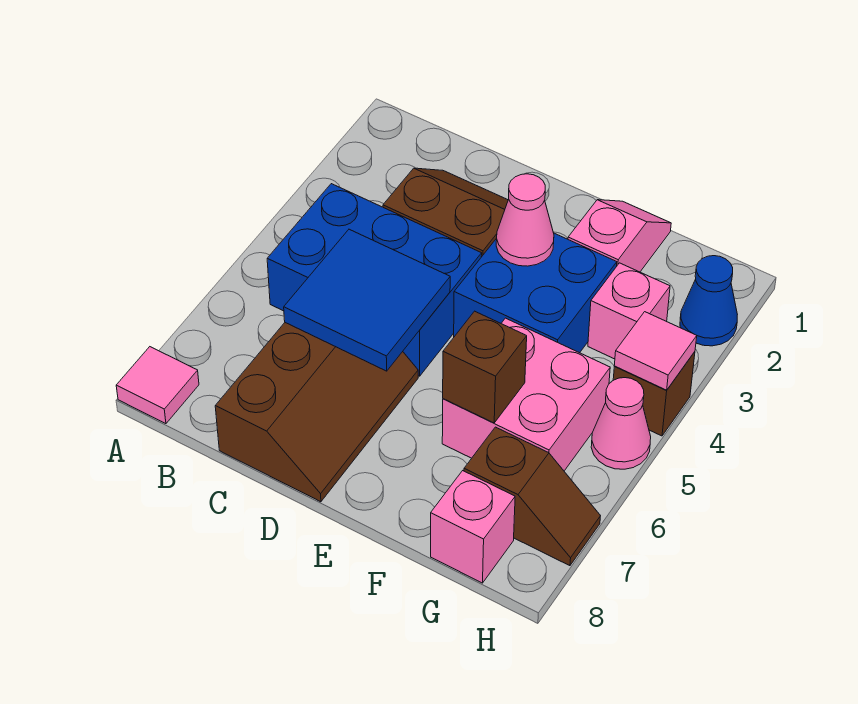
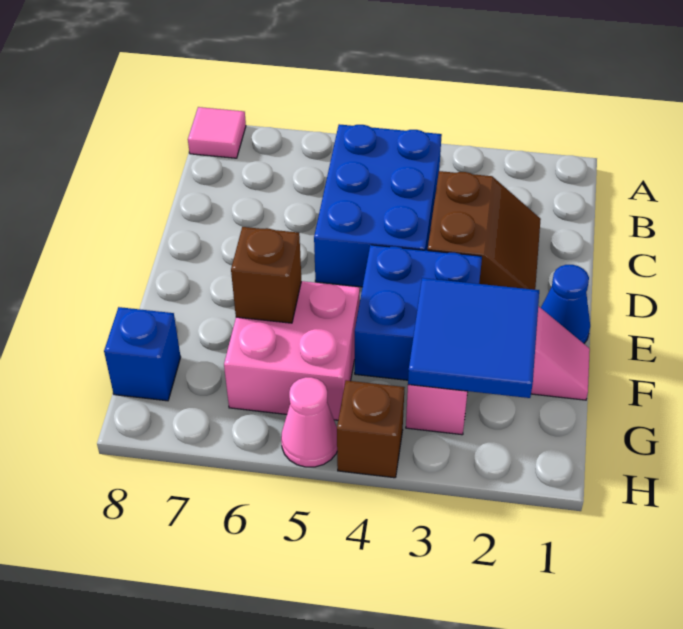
blue tile C5:D6 level 2 -> blue tile F2:G3 level 2
brown slope C6:D8 level 1 top C -> none
pink cone E3 level 2 -> none
brown slope G7:H7 level 1 top G -> none
pink brick G8 level 1 -> blue brick G8 level 1
blue cone H2 level 1 -> blue cone E1 level 1
pink tile H4 level 2 -> none

